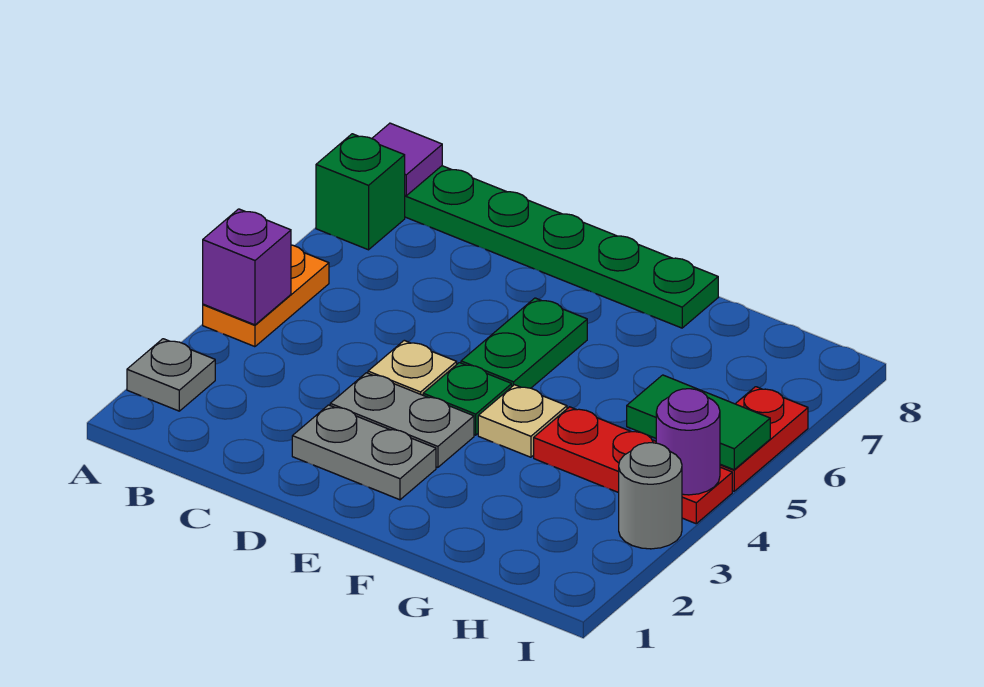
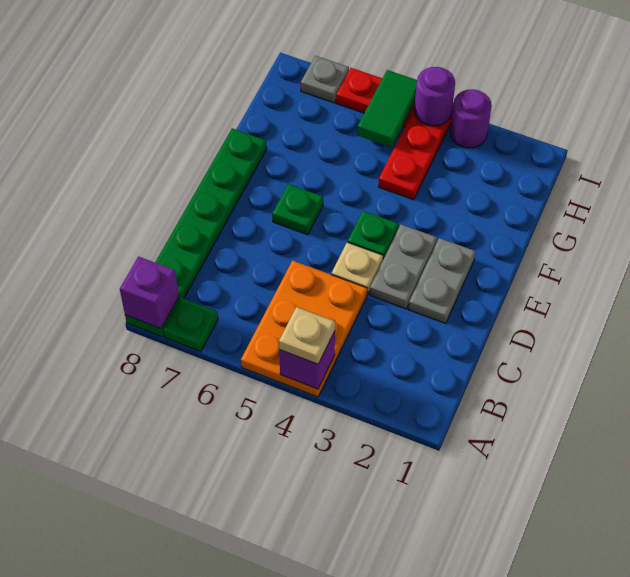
grey plate A2 level 1 -> grey plate I7 level 1
orange plate A4:A5 level 1 -> orange plate A4:C5 level 1
green brick A7 level 1 -> green plate A7 level 1
purple tile A8 level 2 -> purple brick A8 level 2
green plate E5:E6 level 1 -> green plate E6 level 1
tan plate F4 level 1 -> tan plate A4 level 3
grey round brick I3 level 1 -> purple round brick I3 level 1

